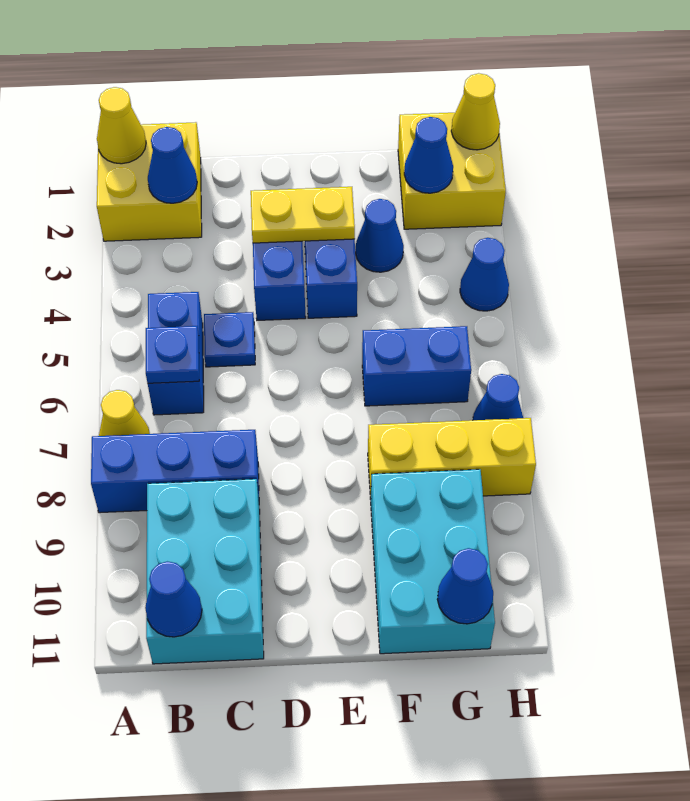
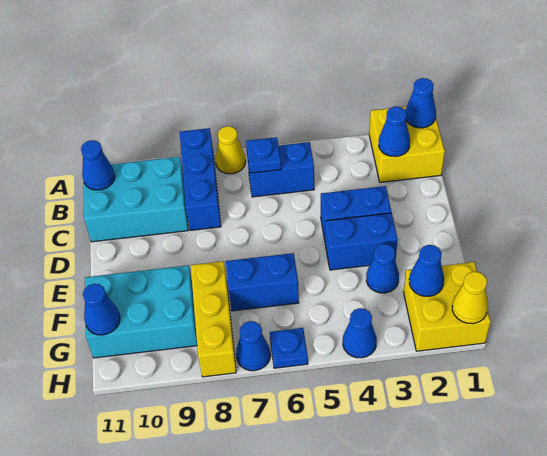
yellow cone A1 level 2 -> blue cone A1 level 2
blue plate C5 level 1 -> blue plate H6 level 1
yellow plate D3:E3 level 2 -> none
blue brick F6:G6 level 1 -> blue brick F6:F7 level 1

